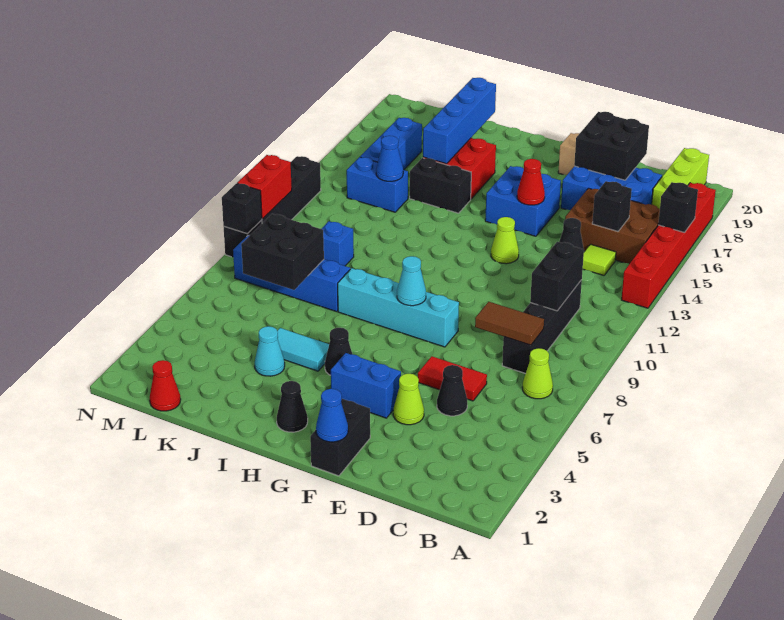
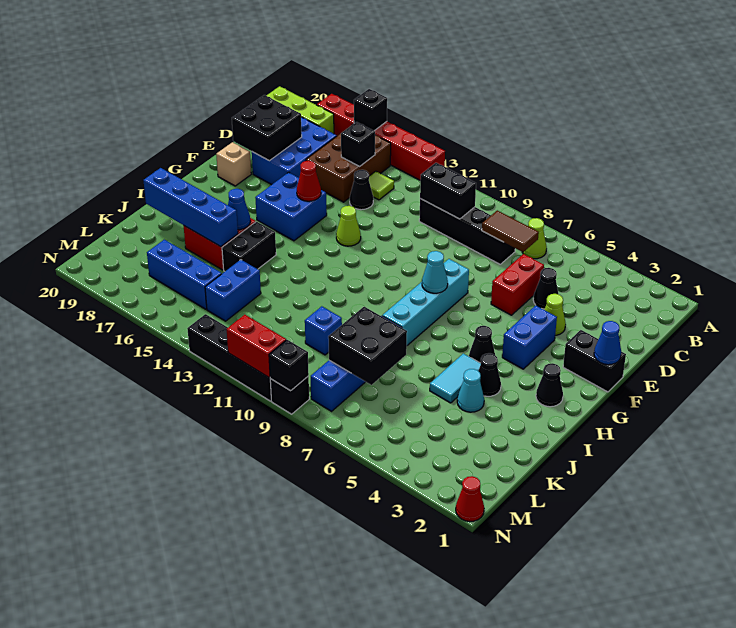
brown tile C8:D8 level 2 -> brown tile C7:C8 level 2
red tile D6:E6 level 1 -> red brick D6:E6 level 1
none -> black cone I4 level 1
blue cone K14 level 2 -> blue cone I16 level 2
red cone L1 level 1 -> red cone N1 level 1

